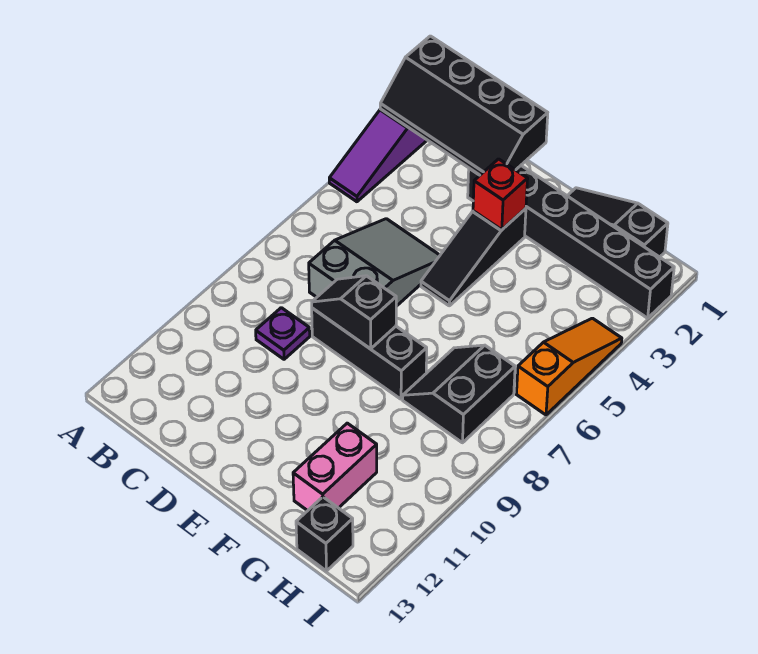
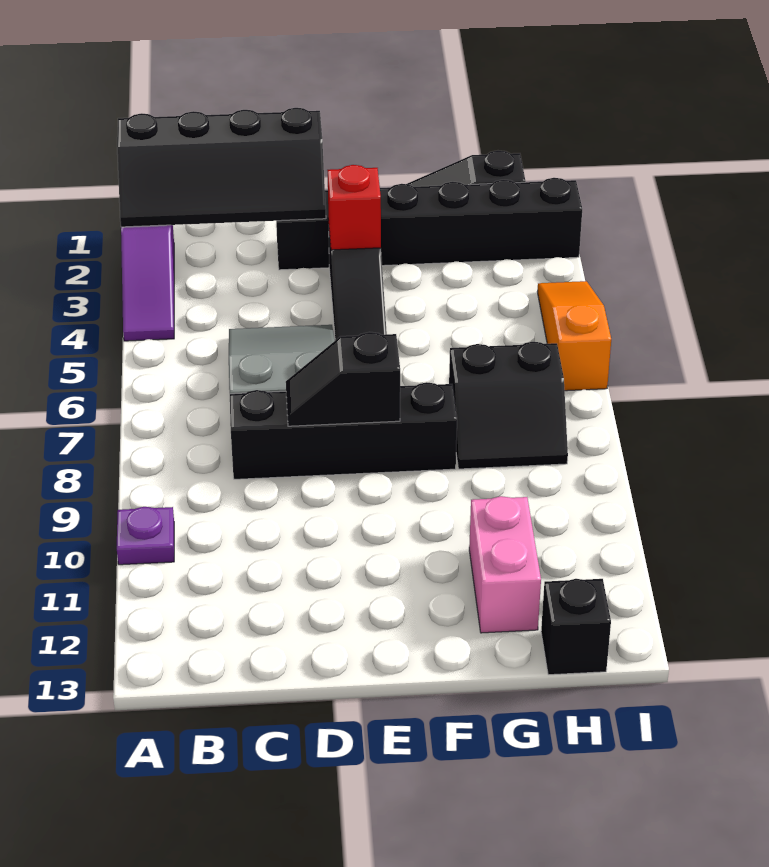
purple plate C9 level 1 -> purple plate A10 level 1
black brick D8:F8 level 1 -> black brick C8:F8 level 1
black slope G7:H8 level 1 top H -> black slope G7:H8 level 1 top 7

